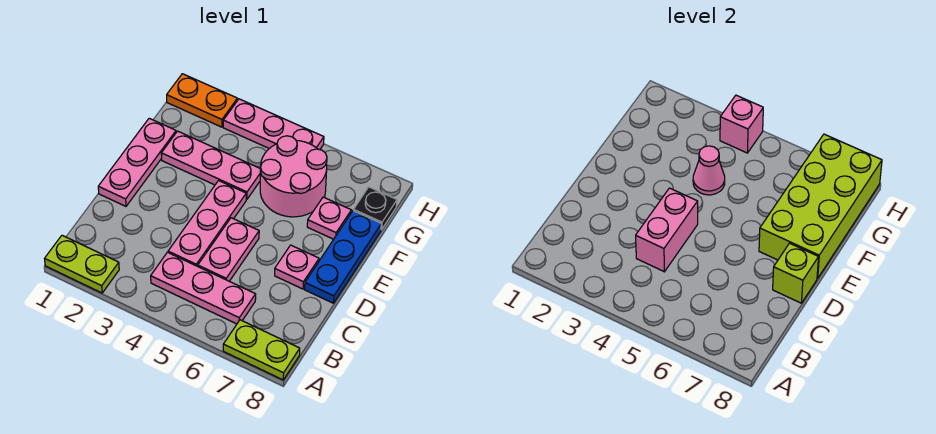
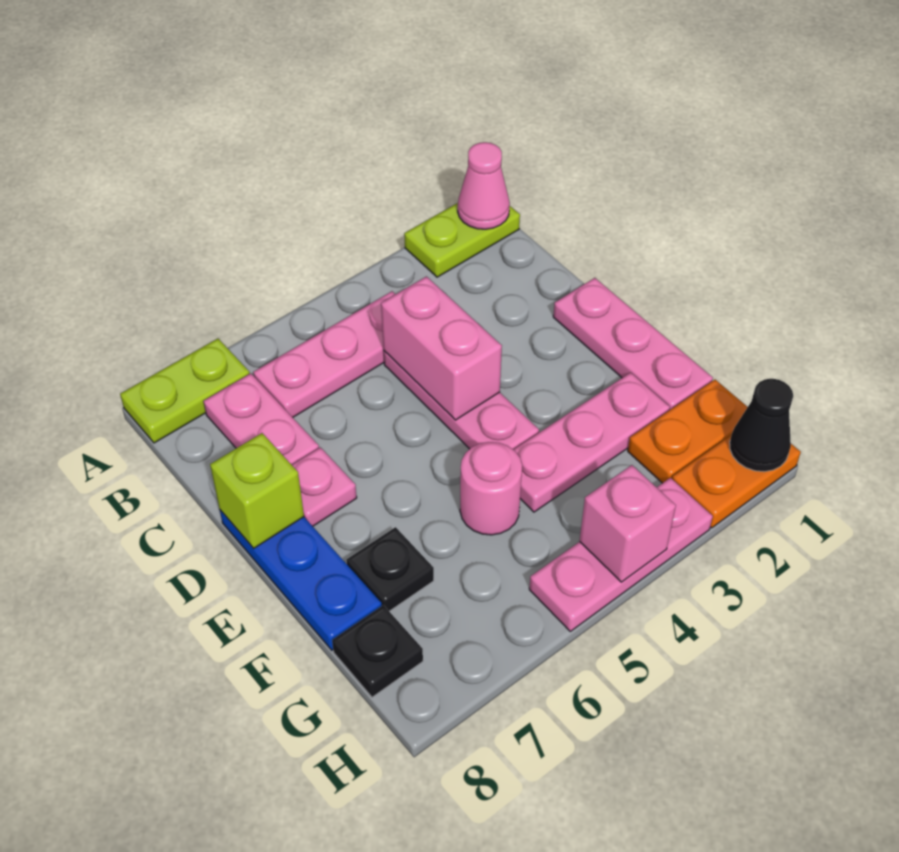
pink plate C5:D5 level 1 -> pink plate B7:C7 level 1
lime brick E7:H8 level 2 -> none
pink cone F4 level 2 -> pink cone A1 level 2
pink round brick F5:G6 level 1 -> pink round brick F5 level 1
pink plate F7 level 1 -> black plate F7 level 1
none -> orange plate G1:G2 level 1
none -> black cone H1 level 2

